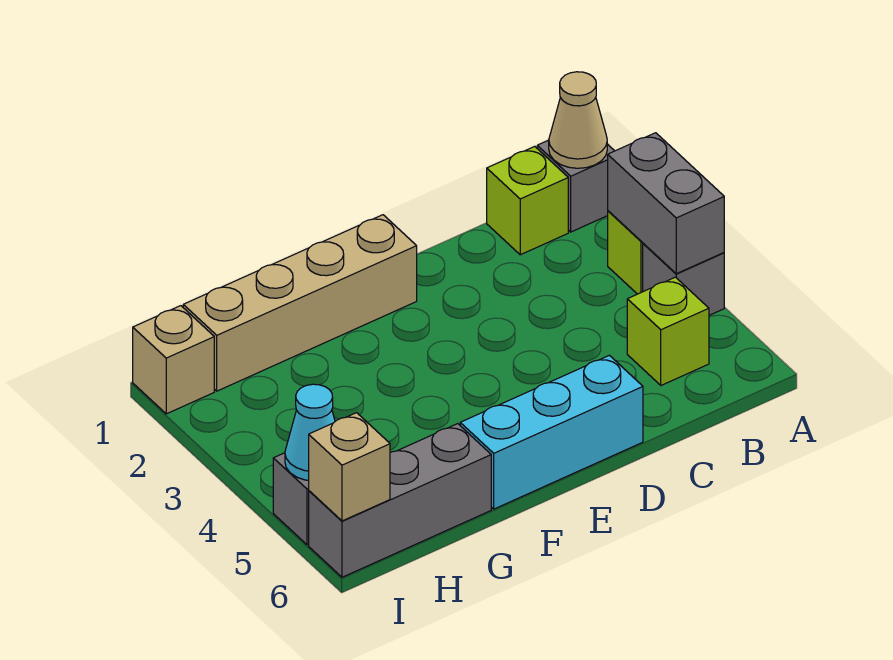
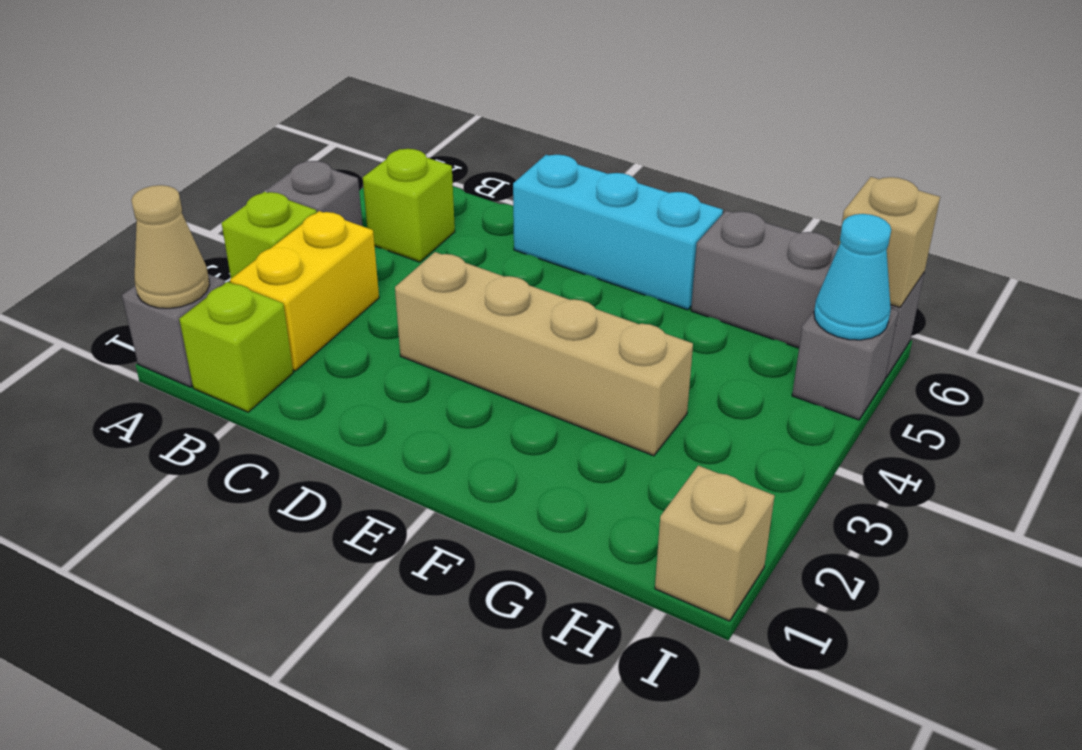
grey brick A3:A4 level 2 -> none
none -> yellow brick B2:B3 level 1
tan brick E1:H1 level 1 -> tan brick D3:G3 level 1

